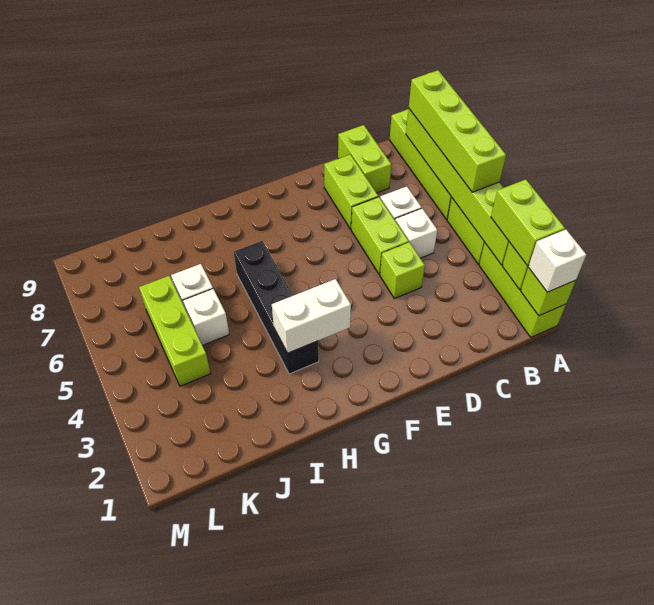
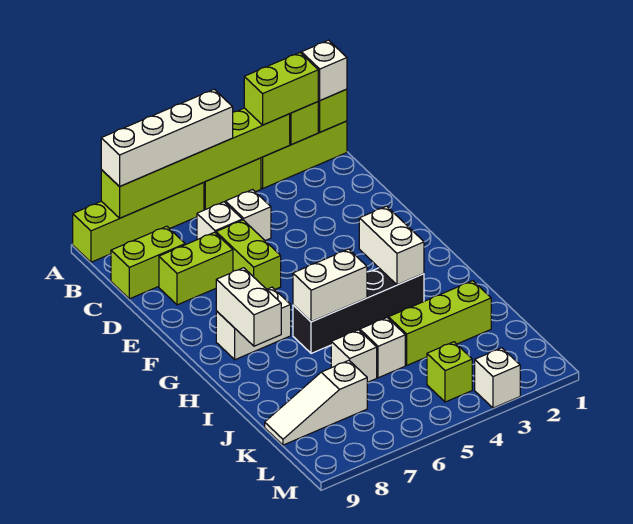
lime brick A5:A8 level 3 -> white brick A5:A8 level 3
lime brick D4 level 1 -> lime brick L4 level 1
lime brick D5:D6 level 1 -> lime brick D6:E6 level 1
none -> white brick G7:G8 level 1
none -> white brick G8:H8 level 2
none -> white brick H5:H6 level 2
lime brick K4:K6 level 1 -> lime brick J2:J4 level 1
none -> white slope K7:K9 level 1 top 7
none -> white brick M3 level 1

